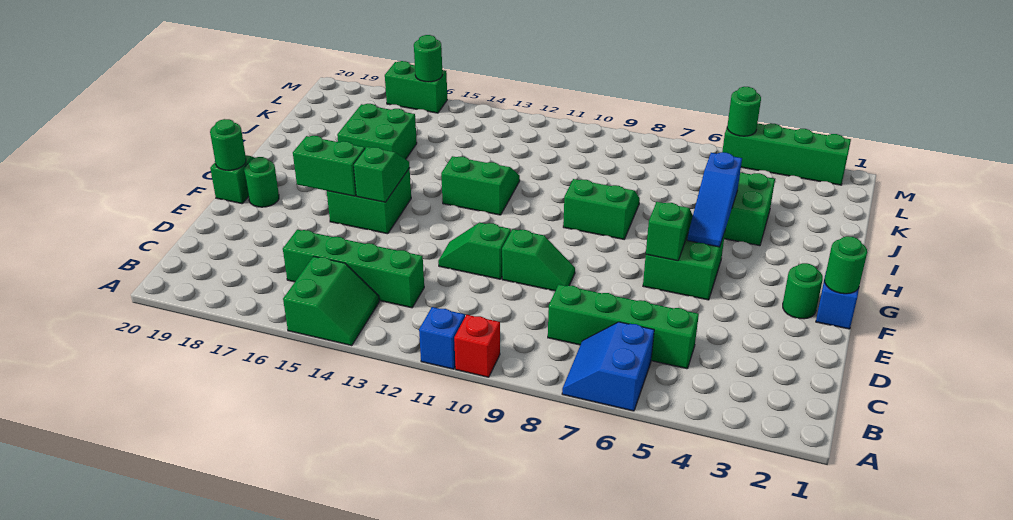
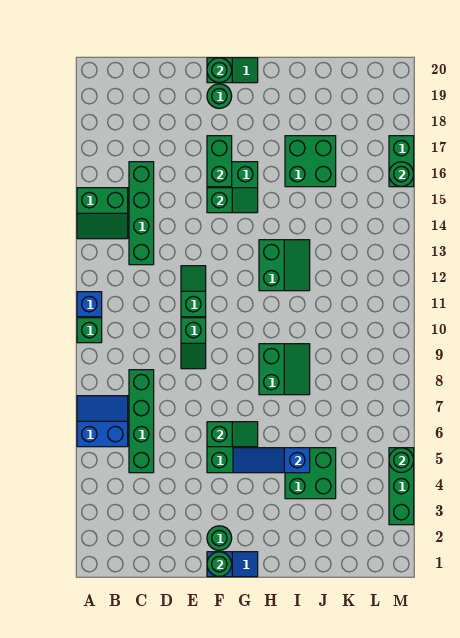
red brick A10 level 1 -> green brick A10 level 1
green brick M2:M5 level 1 -> green brick M3:M5 level 1

